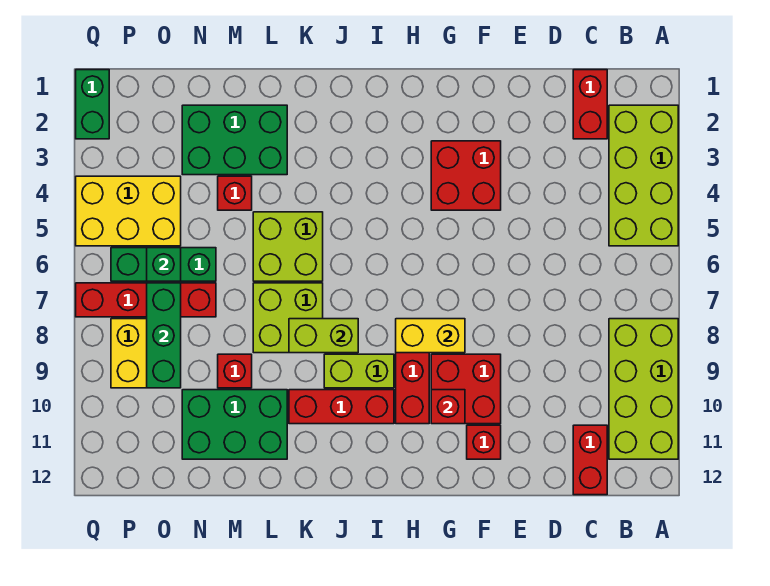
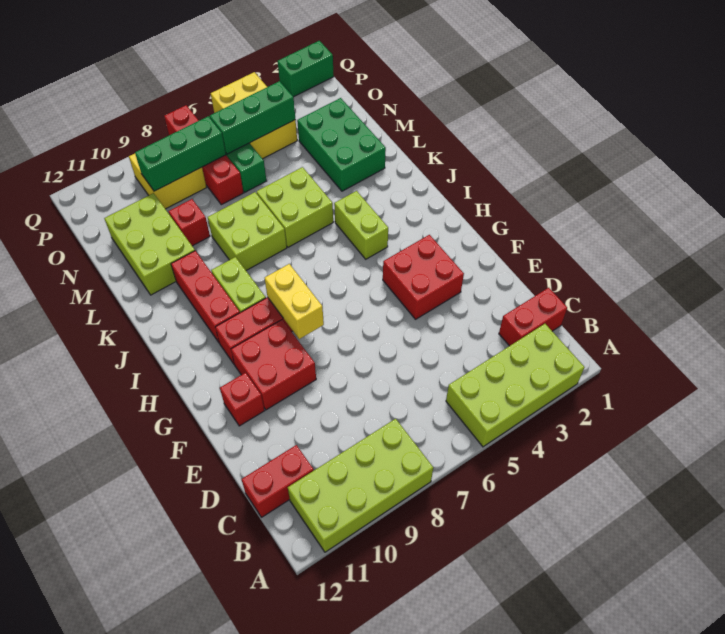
red brick G10 level 2 -> none
lime brick J8:K8 level 2 -> lime brick I4:J4 level 1
green brick L10:N11 level 1 -> lime brick L10:N11 level 1
red brick M4 level 1 -> none
green brick O6 level 2 -> green brick O4:O6 level 2

